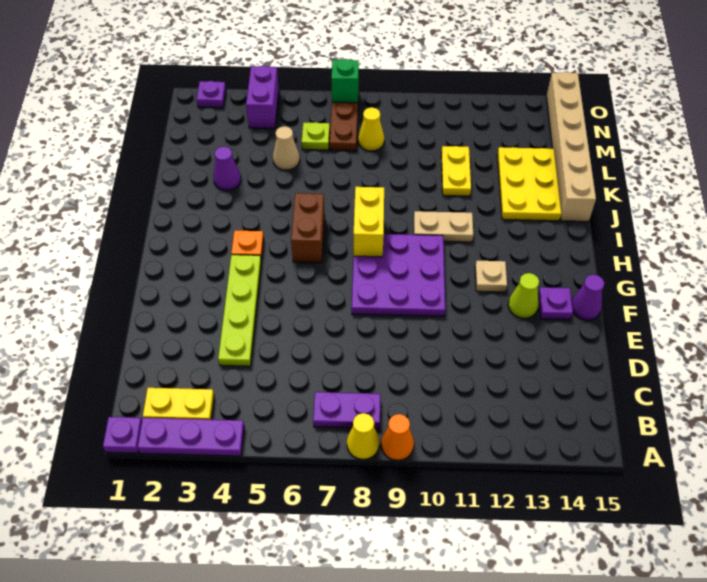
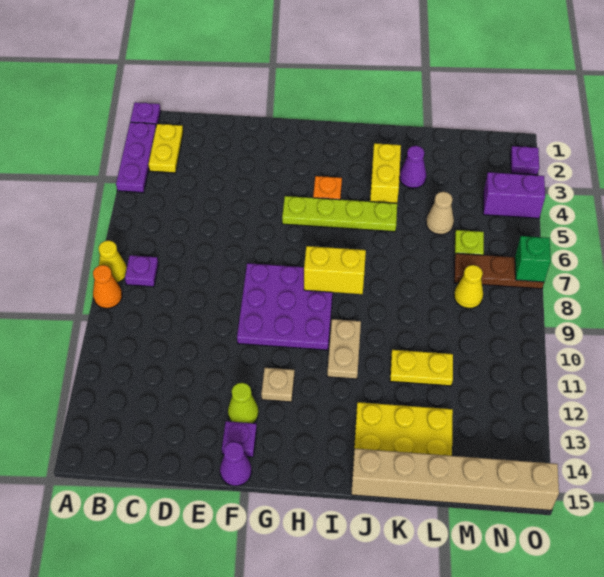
purple plate B7:B8 level 1 -> purple plate B8 level 1
lime plate D4:G4 level 1 -> lime plate G5:J5 level 1
brown brick H6:I6 level 1 -> none
none -> yellow brick J3:J4 level 1

